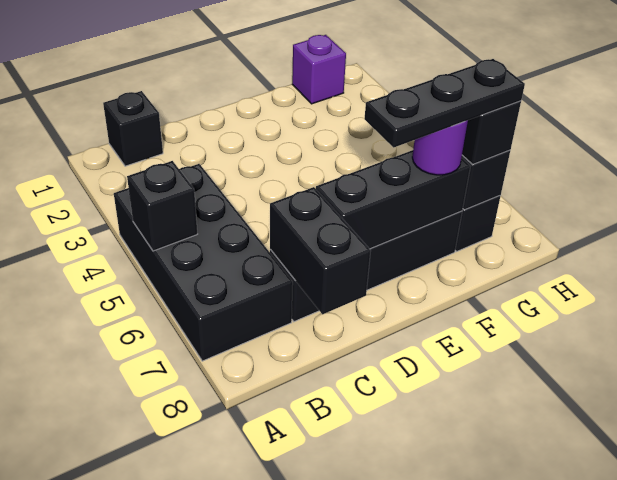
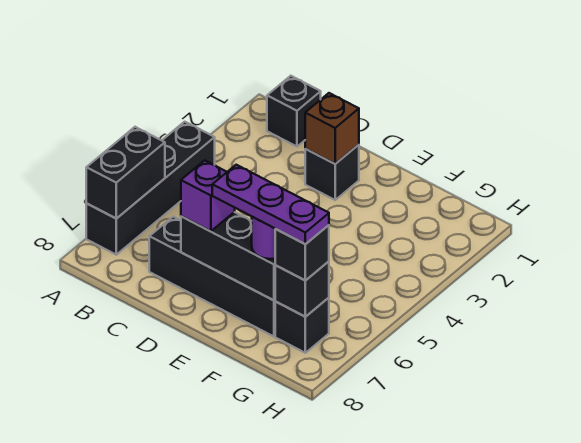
black brick A4:B7 level 1 -> black brick A4:A7 level 1
black brick A5 level 2 -> black brick D2 level 1
black brick C7:C8 level 2 -> black brick A6:A7 level 2
none -> brown brick D2 level 2
black plate E7:G7 level 4 -> purple plate E7:G7 level 4
purple brick G1 level 1 -> purple brick D7 level 3

